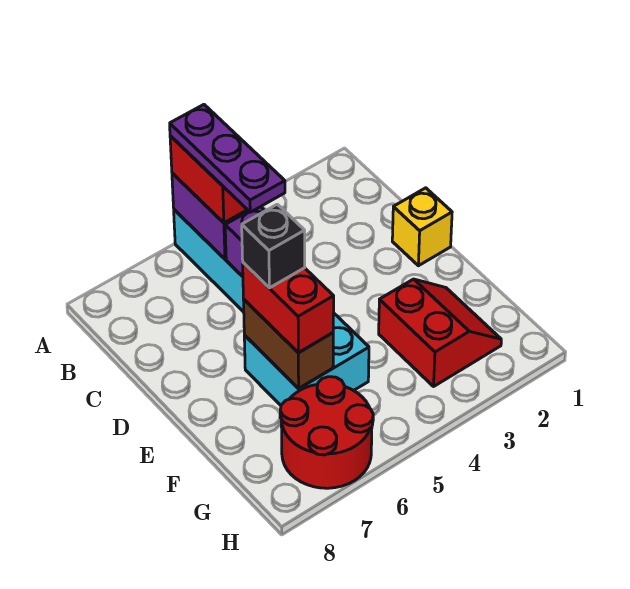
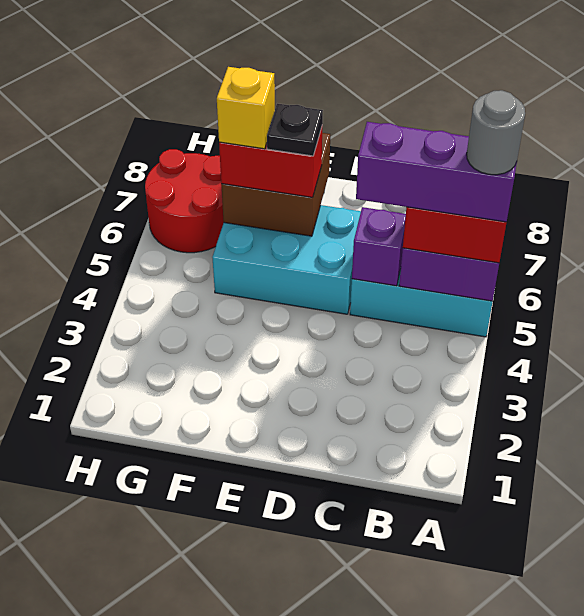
purple plate A5:C5 level 4 -> purple brick A5:C5 level 4
none -> grey round brick A5 level 5
yellow brick D1 level 1 -> yellow brick F6 level 4
cyan brick E5:F6 level 1 -> cyan brick D5:F6 level 1
brown brick E6:F6 level 2 -> brown brick E6:F7 level 2
black brick E6 level 4 -> black plate E6 level 4
red slope F2:G3 level 1 top 3 -> none

